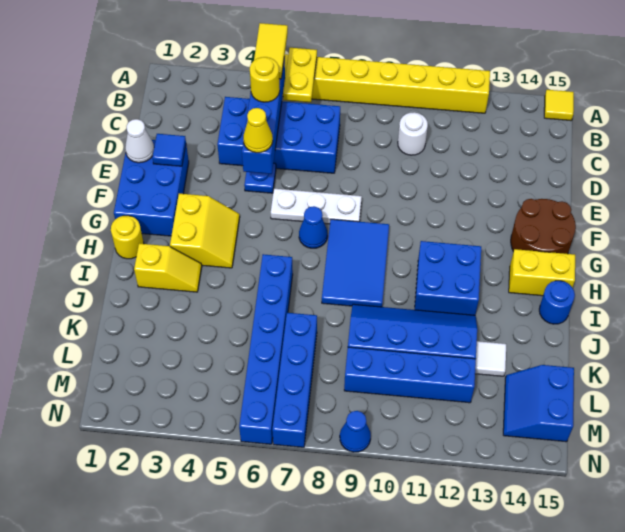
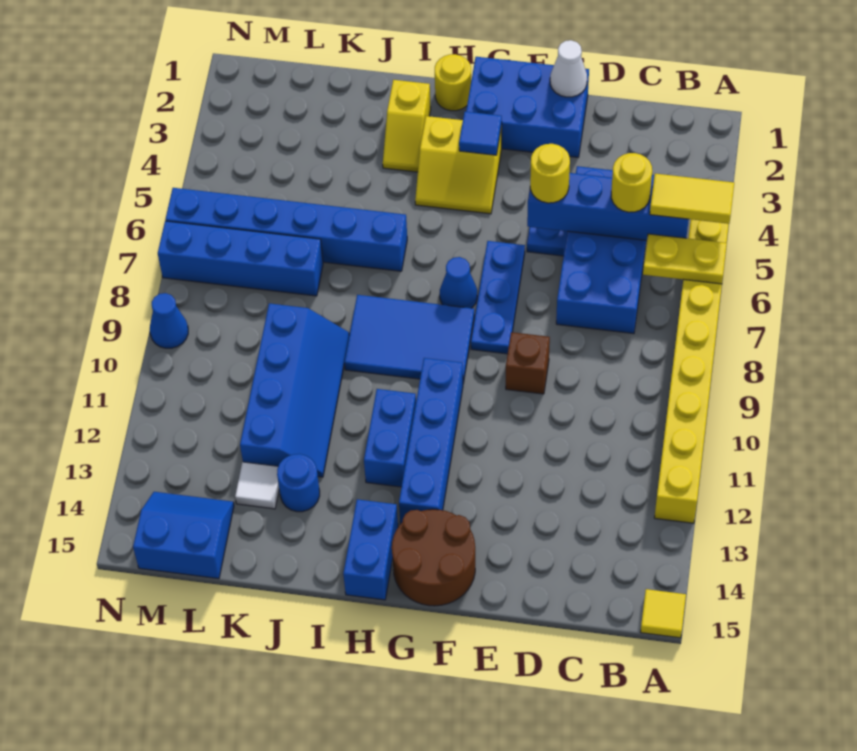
white round brick C10 level 1 -> none
blue tile E2 level 2 -> blue tile G3 level 2
yellow cone E5 level 3 -> yellow round brick E5 level 3
none -> brown brick E9 level 1
white plate F6:F8 level 1 -> blue plate F6:F8 level 1
blue brick H11:I12 level 1 -> blue brick H11:H12 level 1
yellow brick H14:H15 level 1 -> blue brick H14:H15 level 1
blue round brick I15 level 1 -> blue round brick J13 level 1
blue brick L9:L12 level 1 -> blue brick G10:G13 level 1

